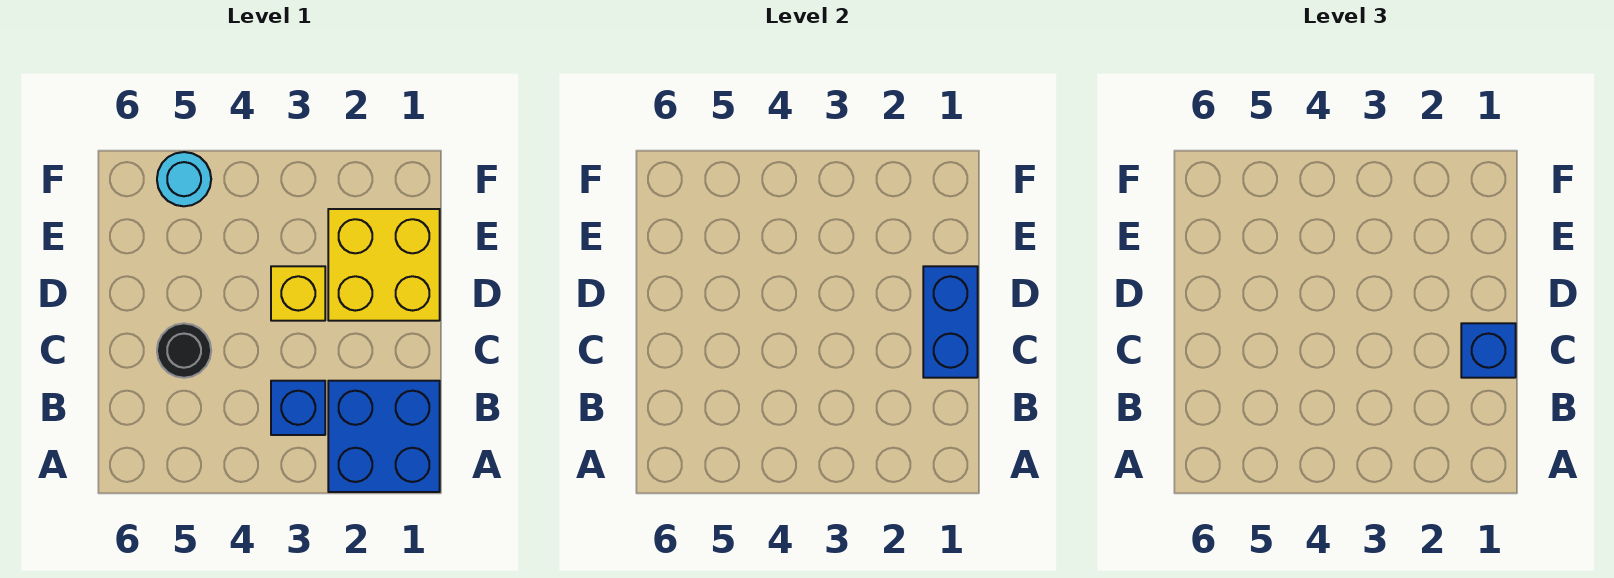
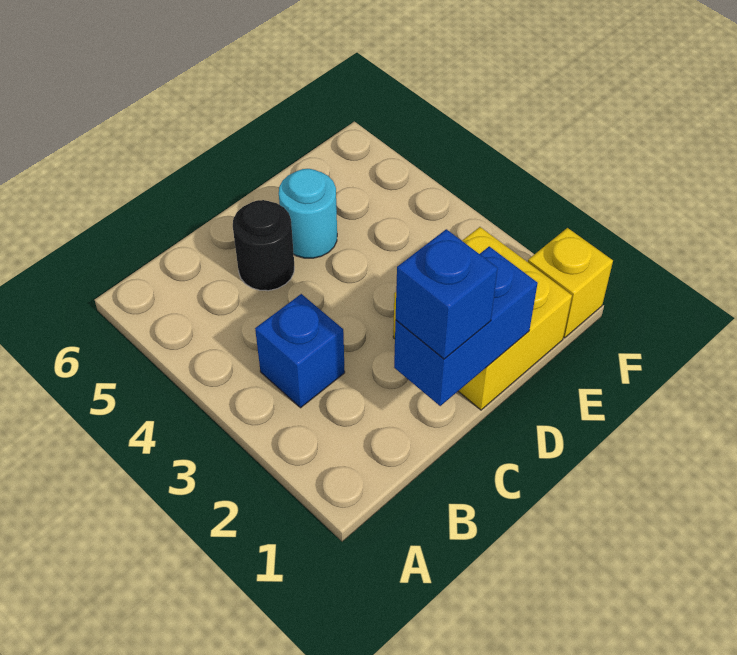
blue brick A1:B2 level 1 -> none
yellow brick D3 level 1 -> yellow brick F1 level 1
cyan round brick F5 level 1 -> cyan round brick D5 level 1

